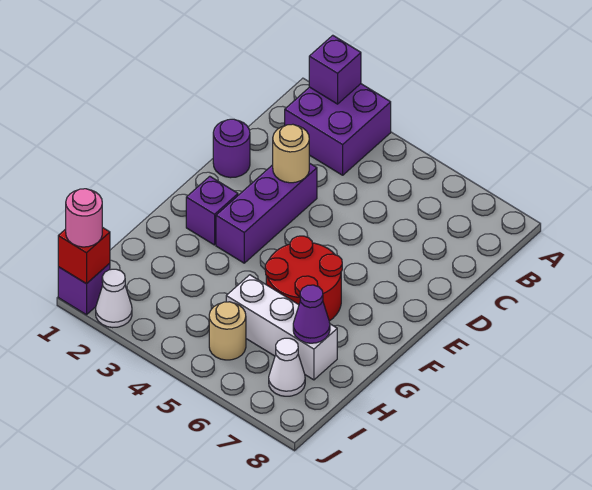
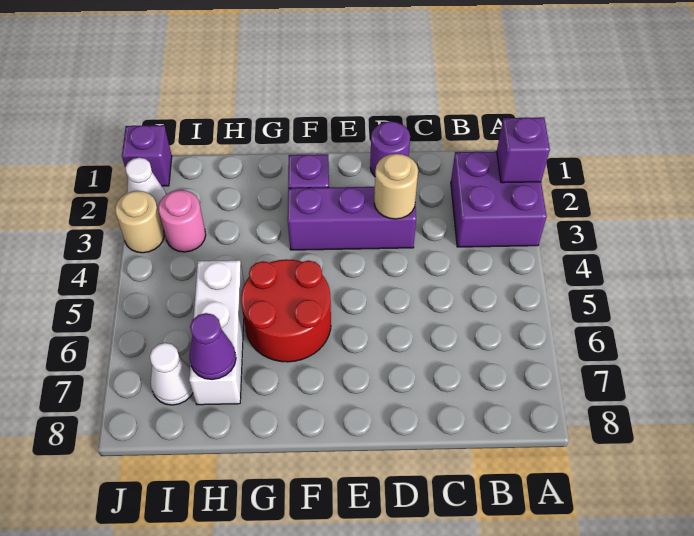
tan round brick I5 level 1 -> tan round brick J3 level 1
red brick J1 level 2 -> none
pink round brick J1 level 3 -> pink round brick I3 level 1

